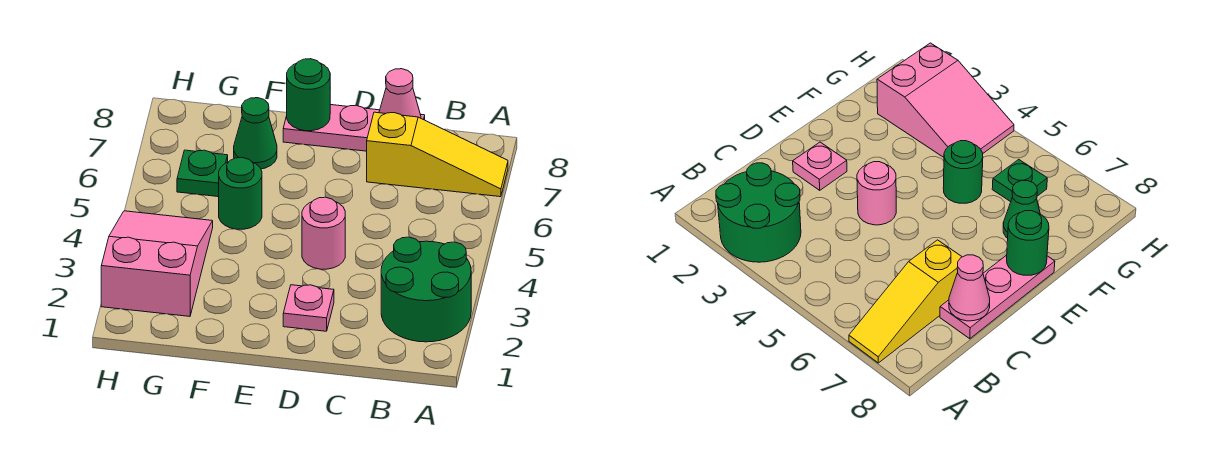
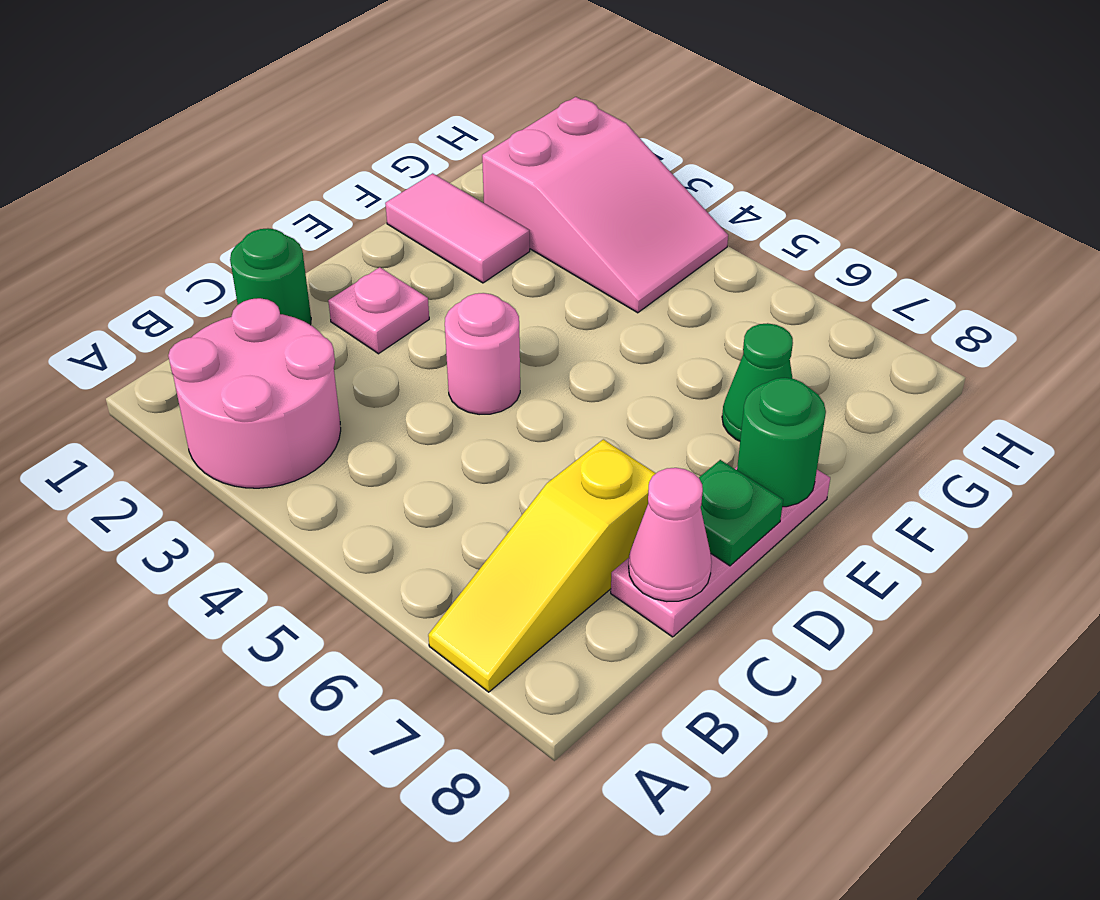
green round brick A2:B3 level 1 -> pink round brick A2:B3 level 1
none -> pink tile F1:F2 level 1
green round brick F5 level 1 -> green round brick C1 level 1
green plate G6 level 1 -> green plate D8 level 2

